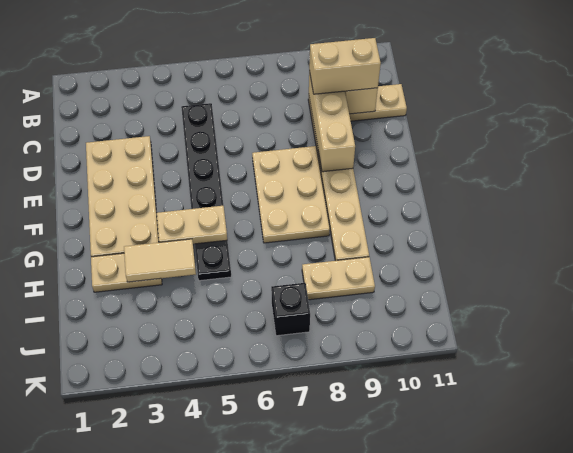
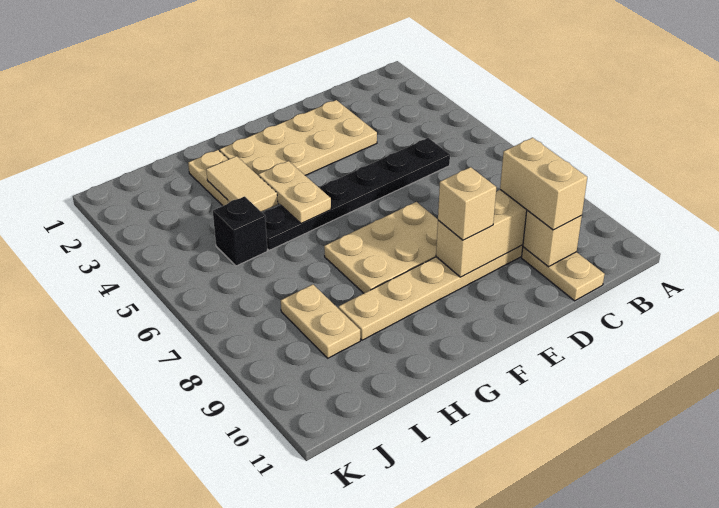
none -> tan brick E9 level 3
black brick J7 level 1 -> black brick I5 level 1

